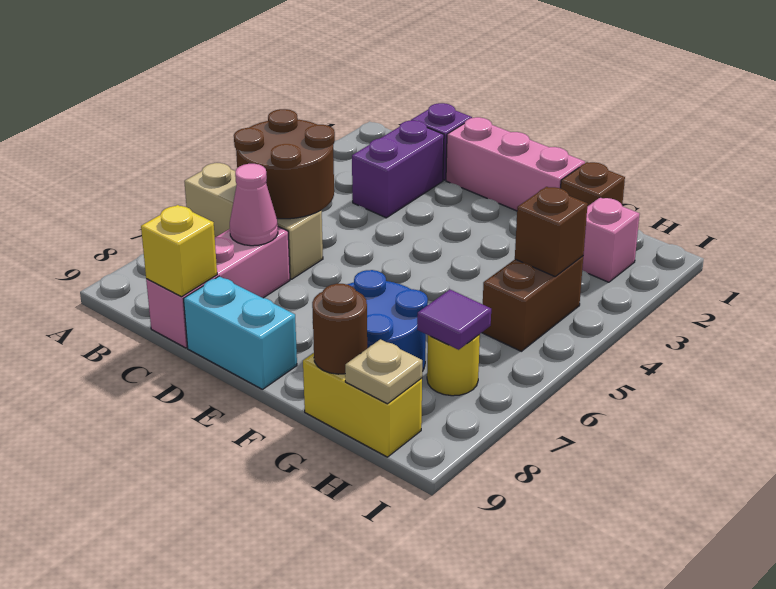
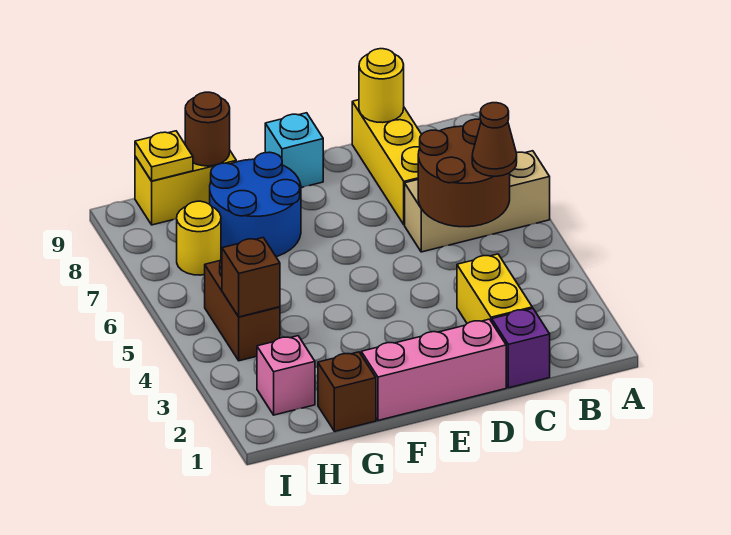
none -> brown cone B5 level 3
purple brick C2:C3 level 1 -> yellow brick C2:C3 level 1
pink brick C7:C9 level 1 -> yellow brick C7:C9 level 1
pink cone C7 level 2 -> none
yellow brick C9 level 2 -> yellow round brick C9 level 2
cyan brick D9:E9 level 1 -> cyan brick E9 level 1
purple tile H7 level 2 -> none
tan plate H9 level 2 -> yellow plate H9 level 2

